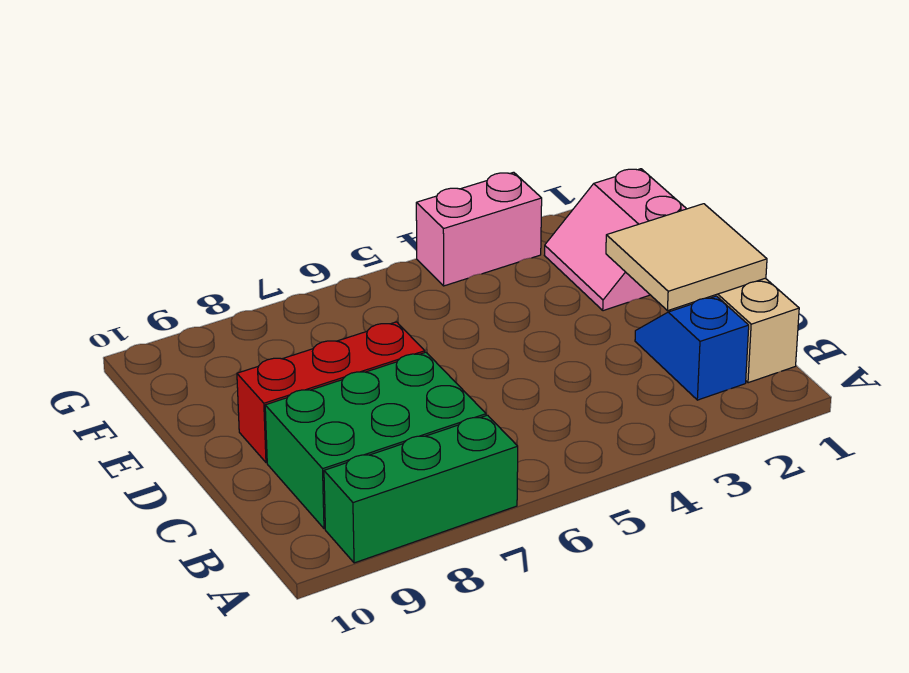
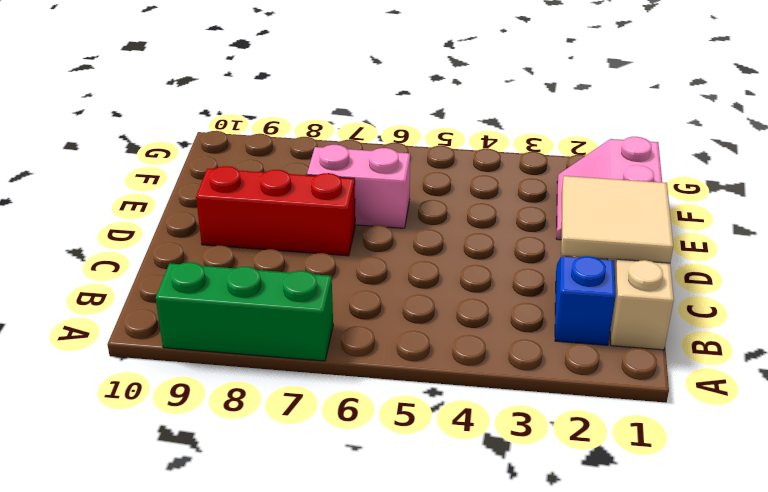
green brick B7:C9 level 1 -> none
pink brick G3:G4 level 1 -> pink brick E6:E7 level 1

